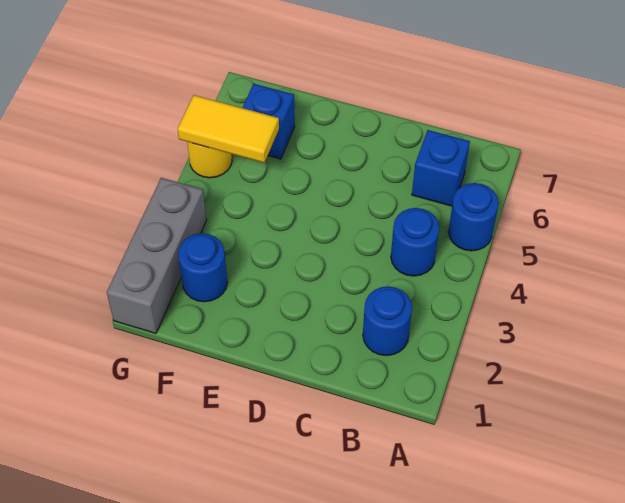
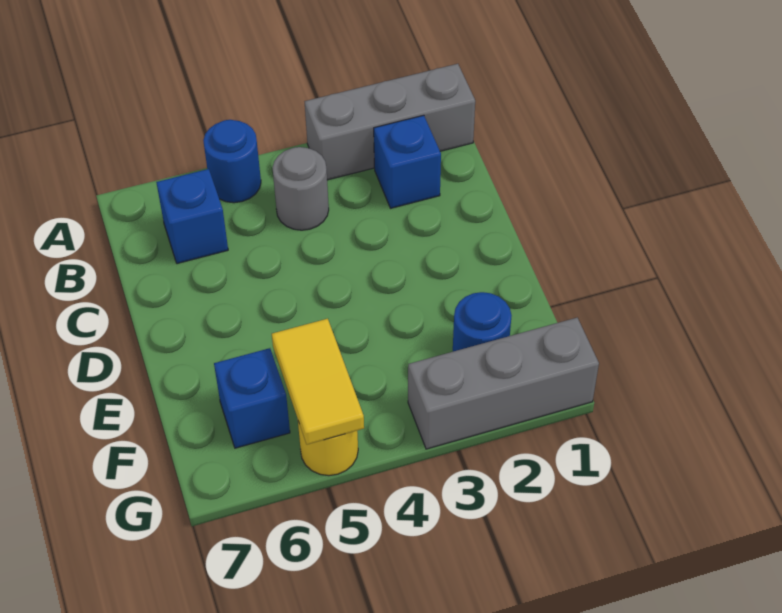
none -> grey brick A1:A3 level 1
blue round brick B2 level 1 -> blue brick B2 level 1
blue round brick B4 level 1 -> grey round brick B4 level 1

